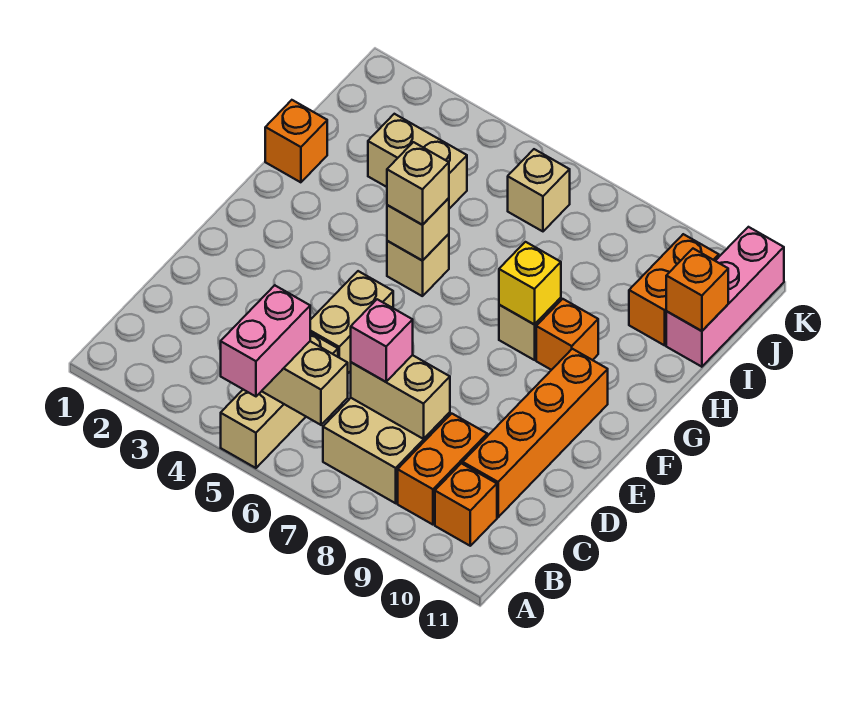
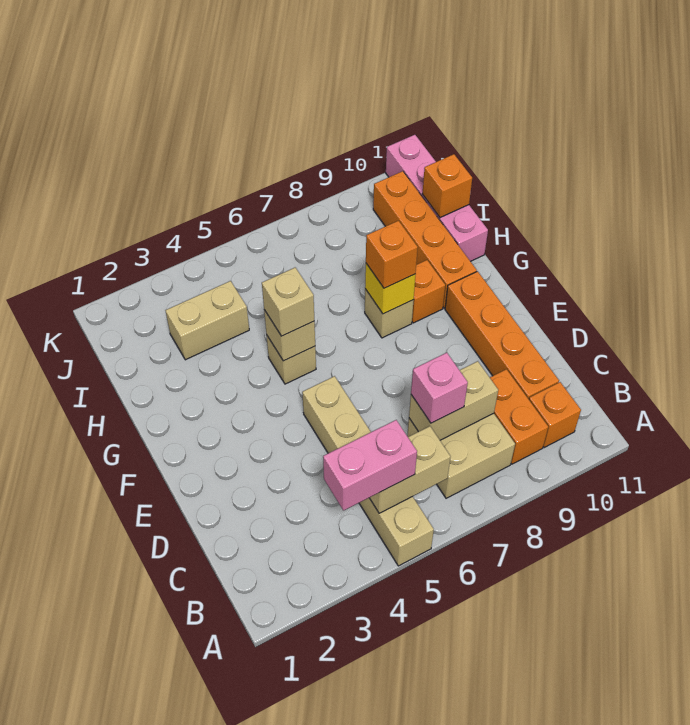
pink brick A5:B5 level 3 -> pink brick B4:B5 level 3
orange brick H1 level 1 -> orange brick G8 level 3
orange brick I10:J10 level 1 -> orange brick G10:J10 level 1
pink brick I11:K11 level 1 -> pink brick H11:K11 level 1
tan brick J6 level 1 -> none

